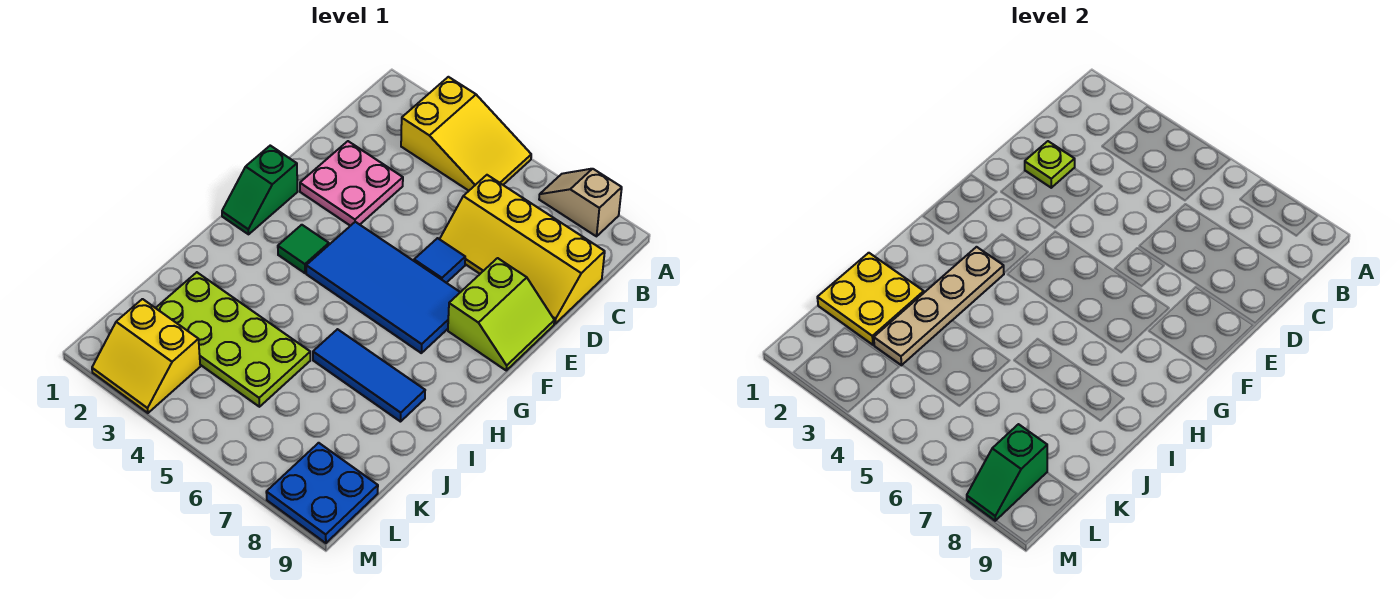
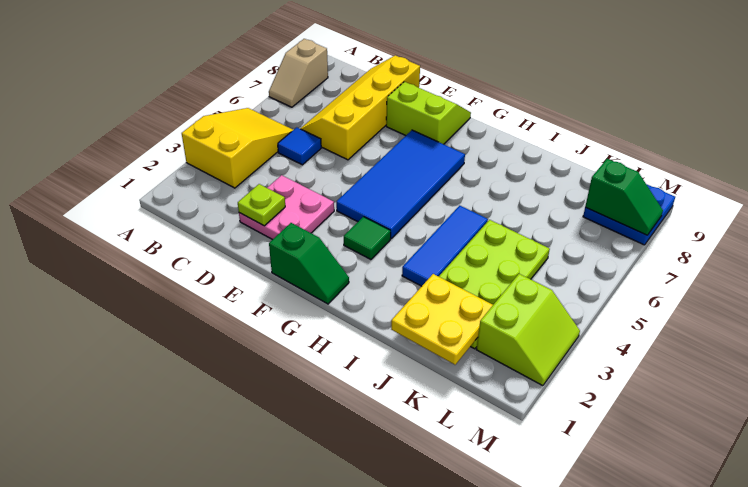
yellow slope C6:D9 level 1 top C -> yellow slope C6:D9 level 1 top D
blue tile E6 level 1 -> blue tile C5 level 1
tan plate H3:K3 level 2 -> none
blue tile I6:I8 level 1 -> blue tile I3:I5 level 1
yellow slope L2:M3 level 1 top L -> lime slope L2:M3 level 1 top L

